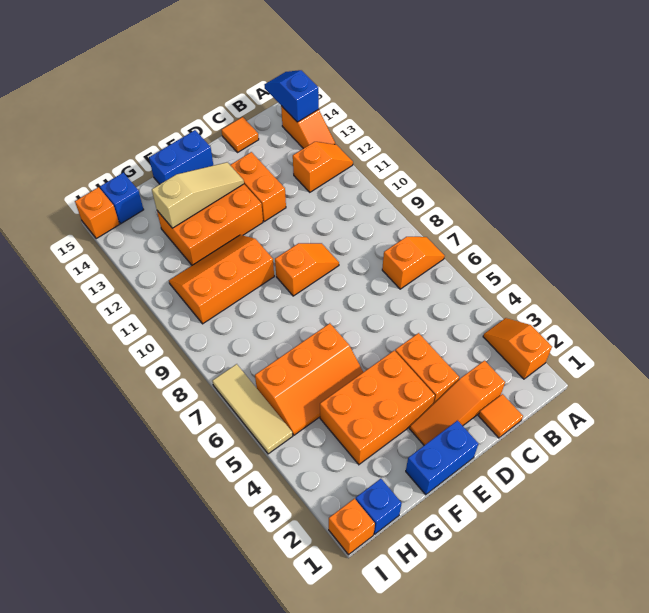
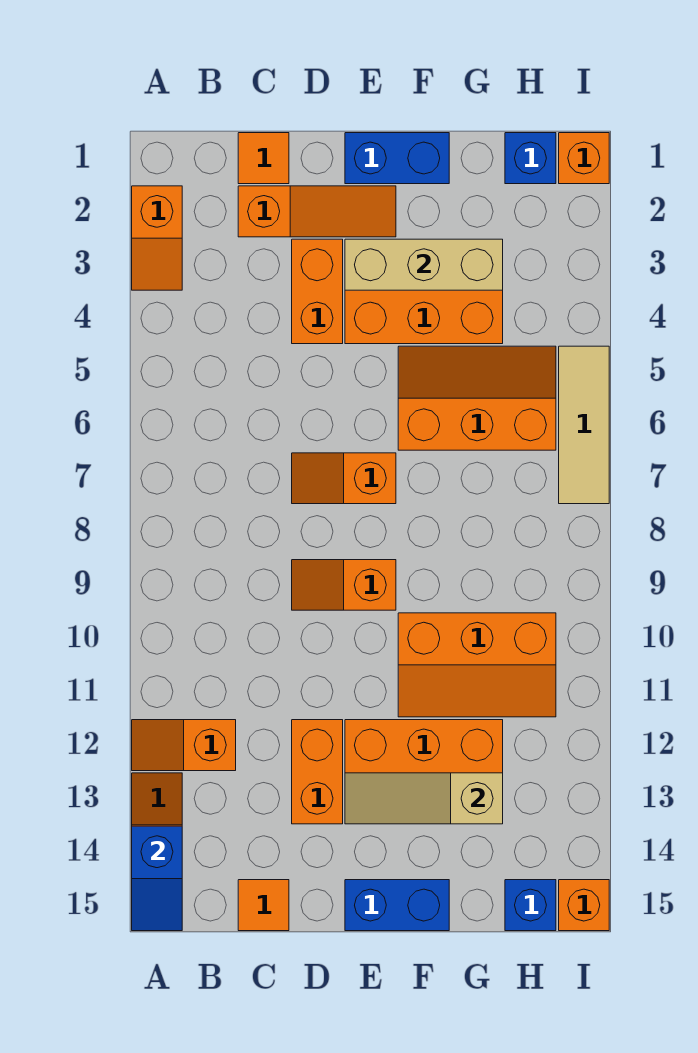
orange slope A7:B7 level 1 top B -> orange slope D7:E7 level 1 top E
none -> tan brick E3:G3 level 2

